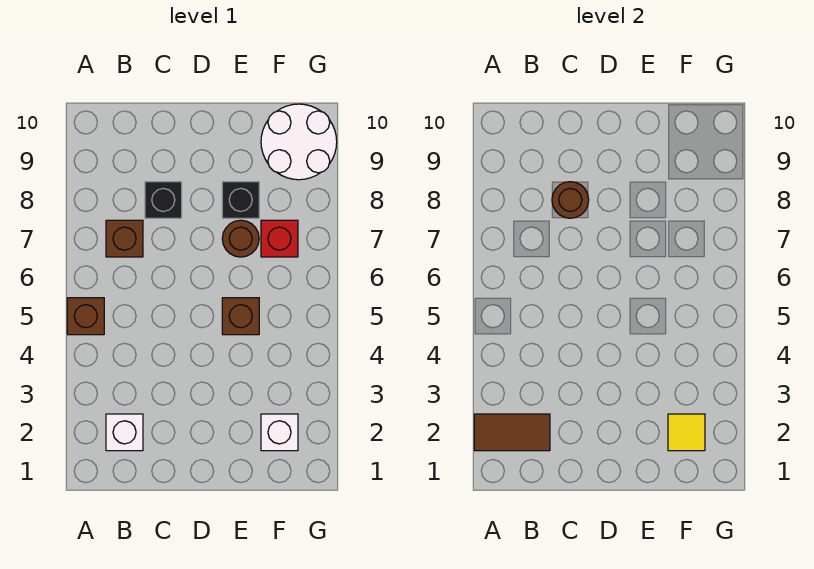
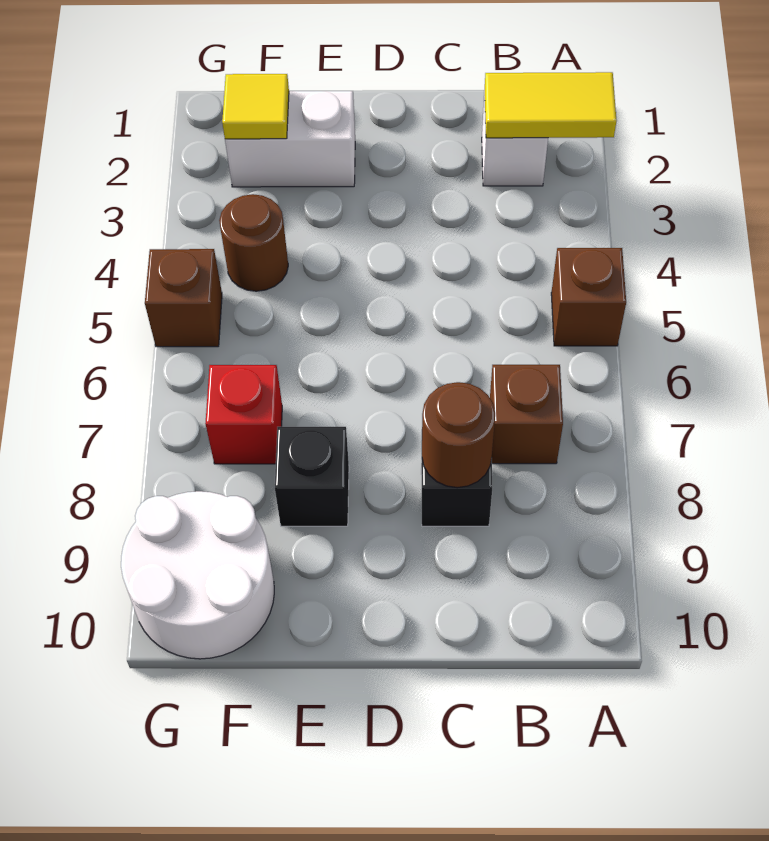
brown tile A2:B2 level 2 -> yellow tile A2:B2 level 2
brown brick E5 level 1 -> brown brick G5 level 1
brown round brick E7 level 1 -> brown round brick F4 level 1
white brick F2 level 1 -> white brick E2:F2 level 1

